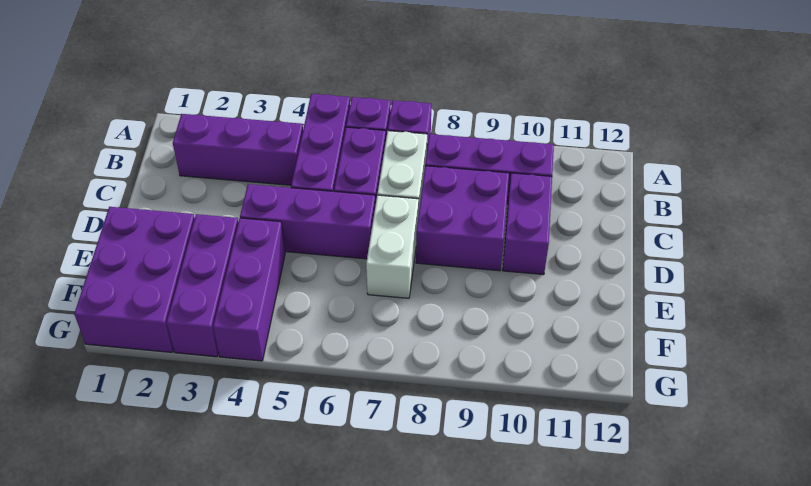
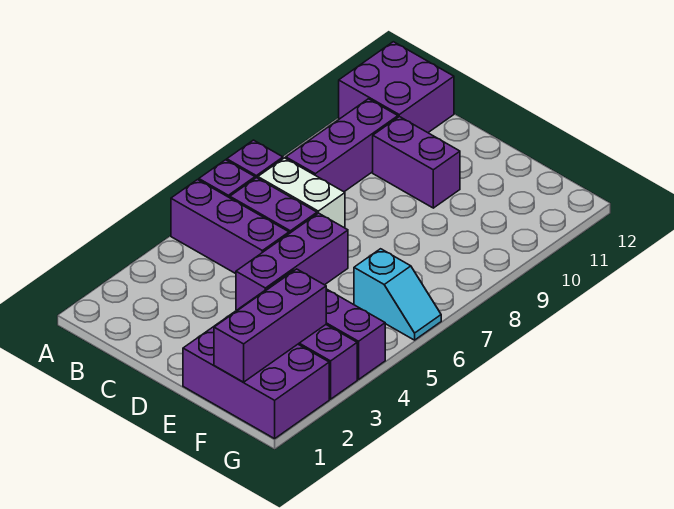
purple brick B2:B4 level 1 -> purple brick F1:F3 level 2
purple brick C8:D9 level 1 -> purple brick A11:B12 level 1
white brick D7:E7 level 1 -> none
none -> cyan slope F6:G6 level 1 top F

